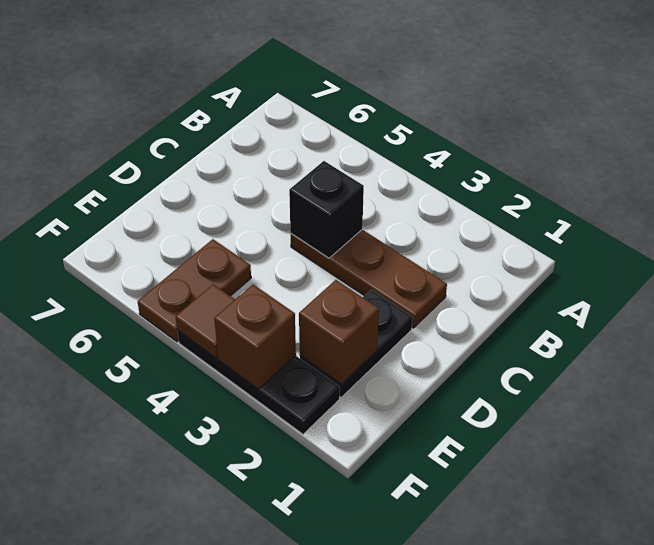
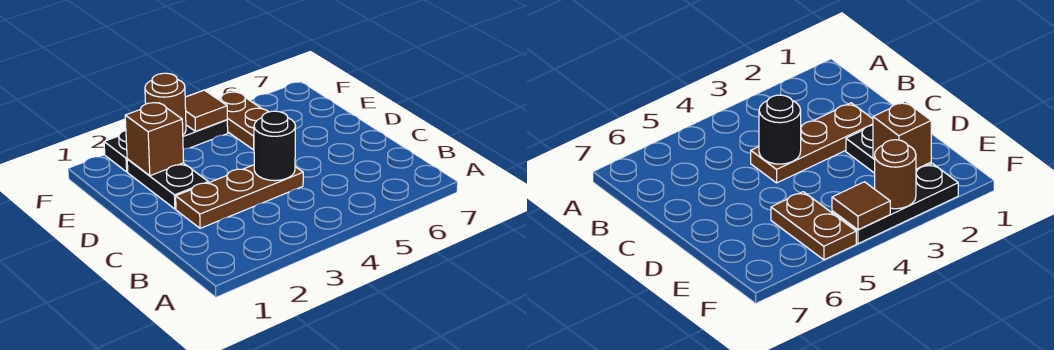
black brick C4 level 2 -> black round brick C4 level 2
brown brick F3 level 2 -> brown round brick F3 level 2

